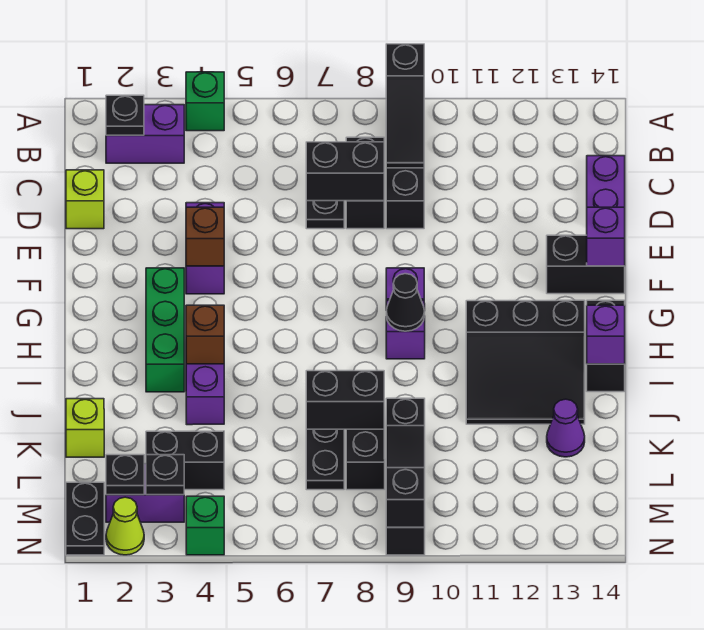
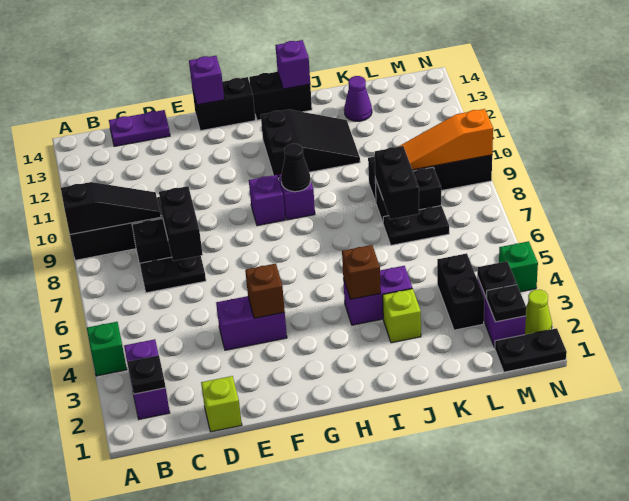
black brick F13:F14 level 1 -> black brick F14:G14 level 1
green brick G3:I3 level 1 -> none
black slope H11:J13 level 1 top H -> black slope H11:J12 level 1 top H
lime brick K1 level 1 -> lime brick J3 level 1
black slope L9:N9 level 2 top N -> orange slope L9:N9 level 2 top N

